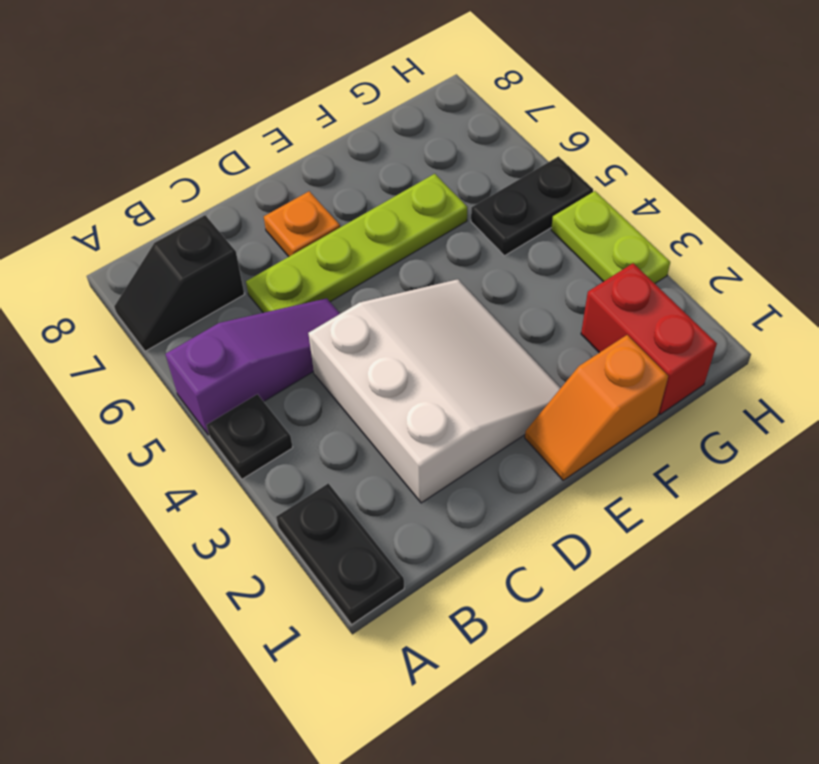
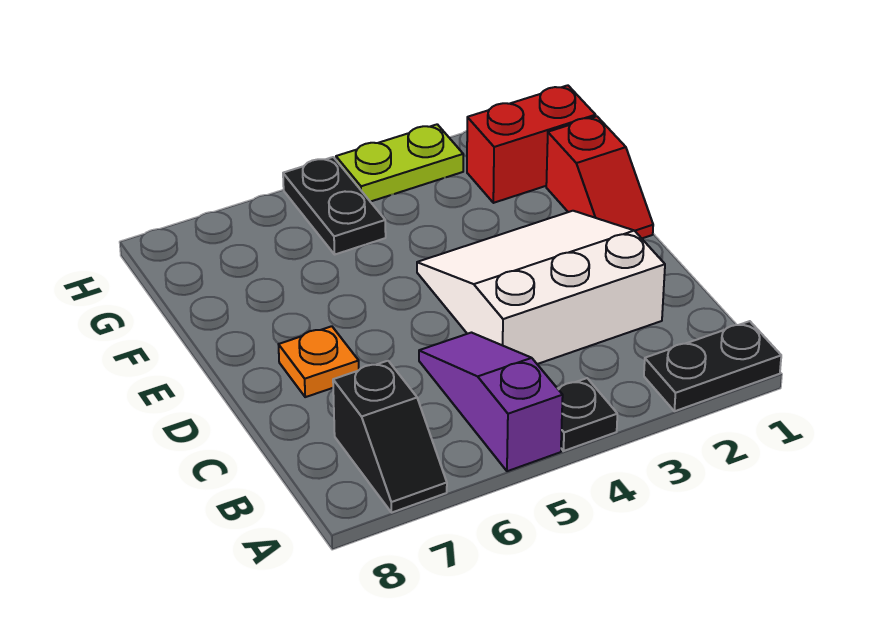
lime plate C6:F6 level 1 -> none
orange slope E1:F1 level 1 top F -> red slope E1:F1 level 1 top F

